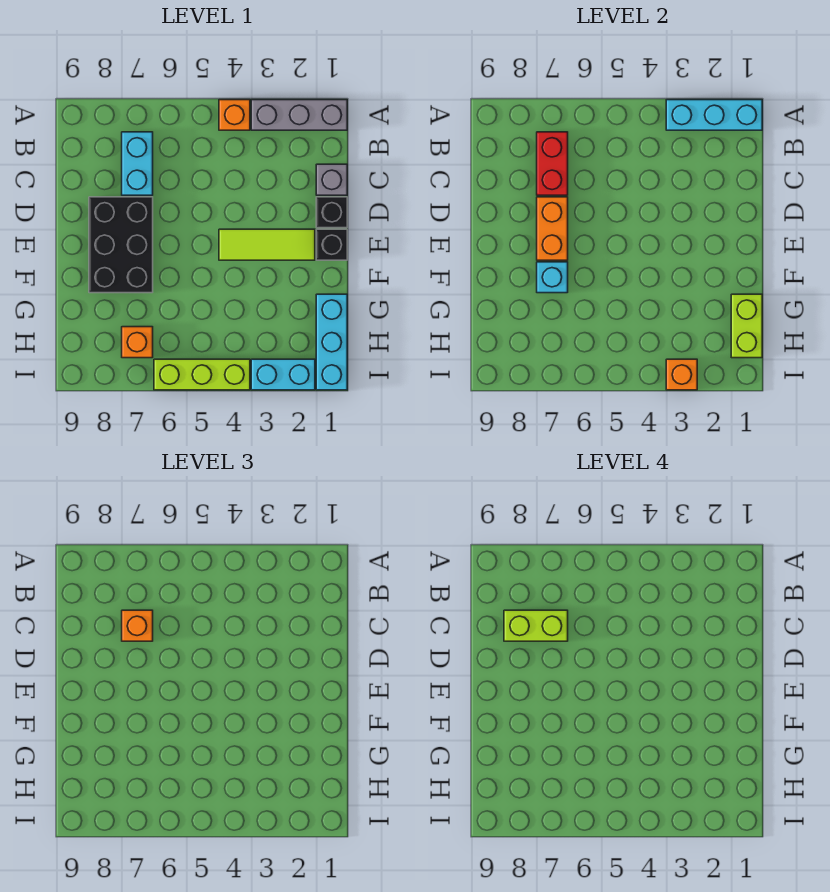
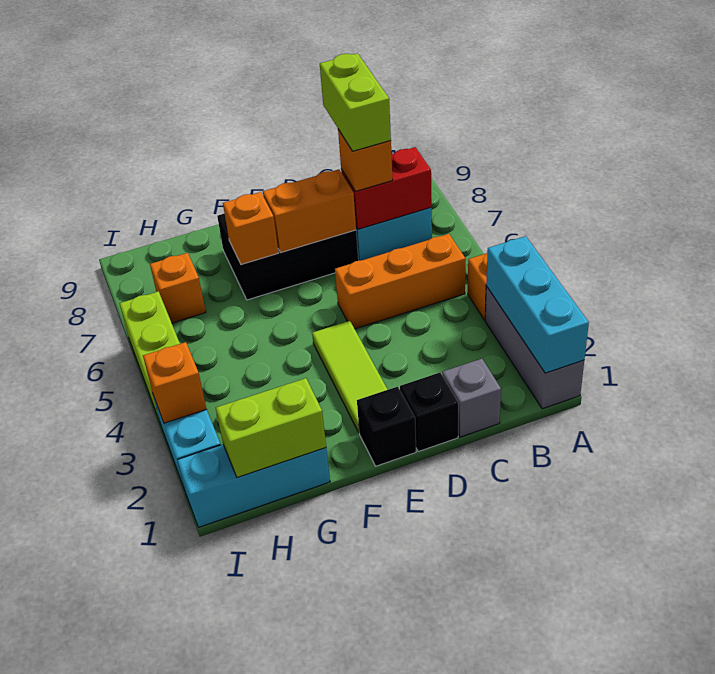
none -> orange brick B5:D5 level 1
cyan brick F7 level 2 -> orange brick F7 level 2

